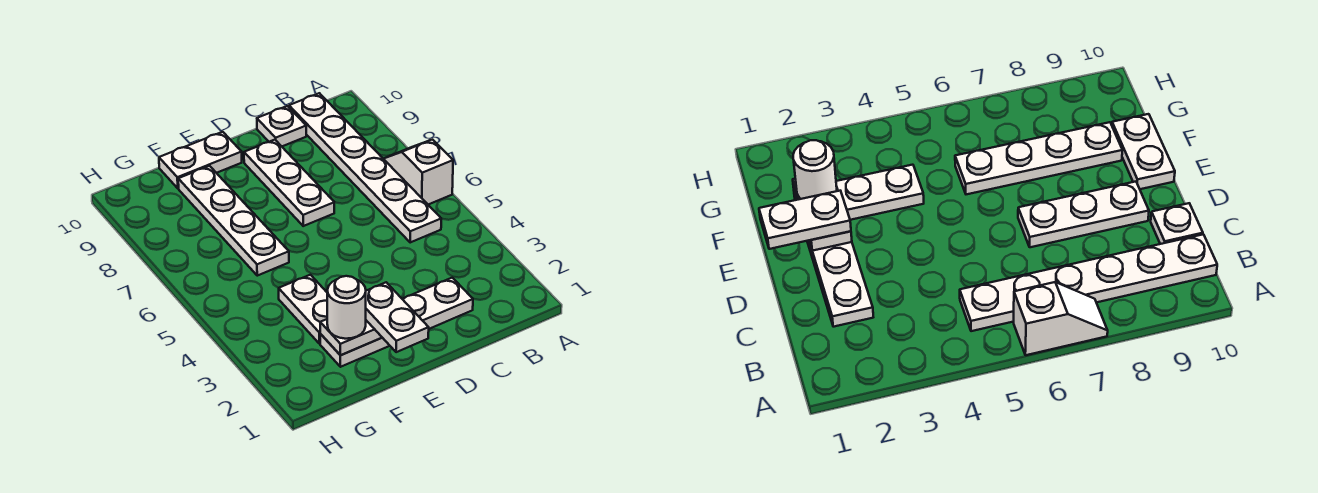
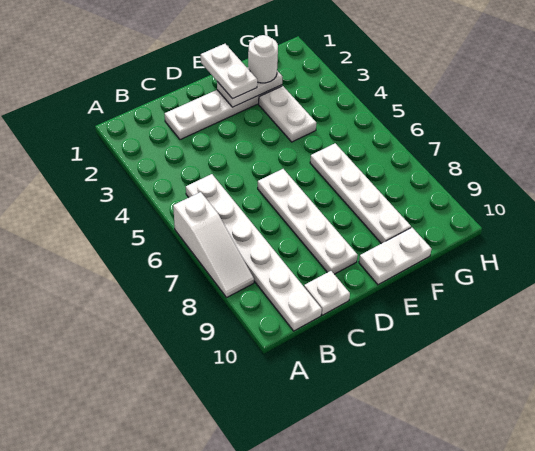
white slope A6:A7 level 1 top 6 -> white slope A6:A8 level 1 top 6
white plate D7:D9 level 1 -> white plate D6:D9 level 1

